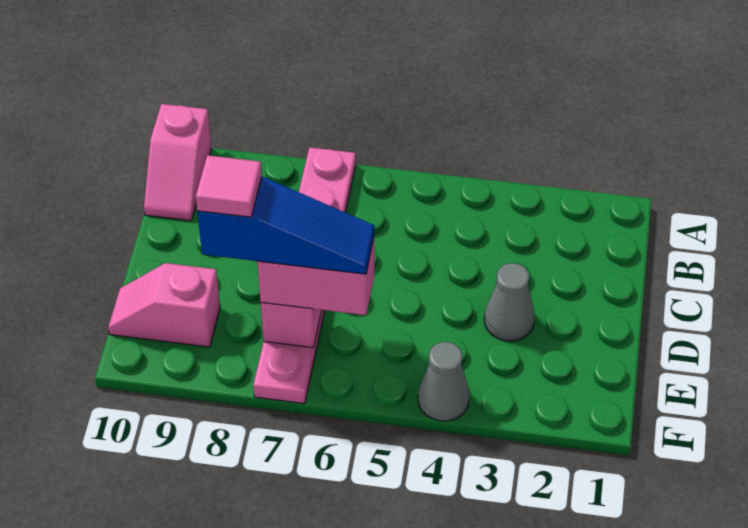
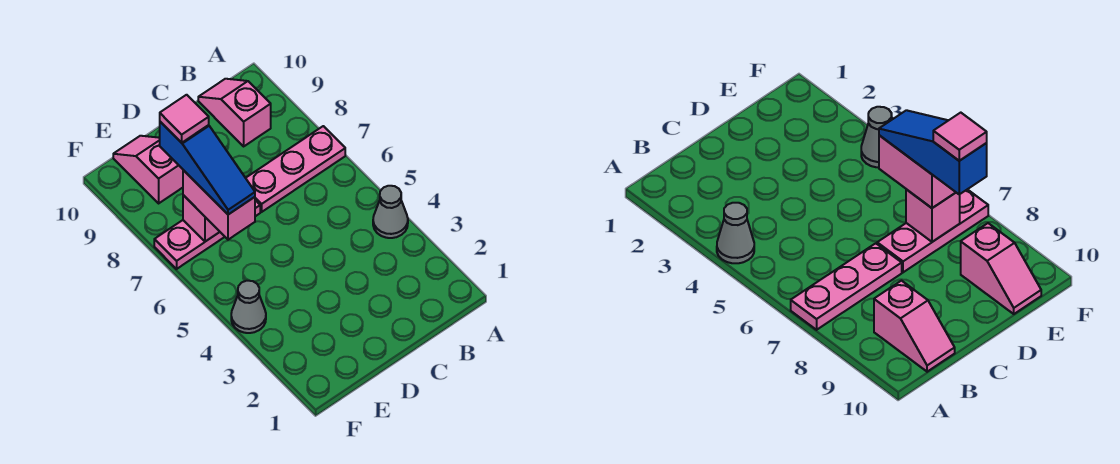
pink slope A10:B10 level 1 top A -> pink slope B9:B10 level 1 top 9
grey cone D3 level 1 -> grey cone A4 level 1

